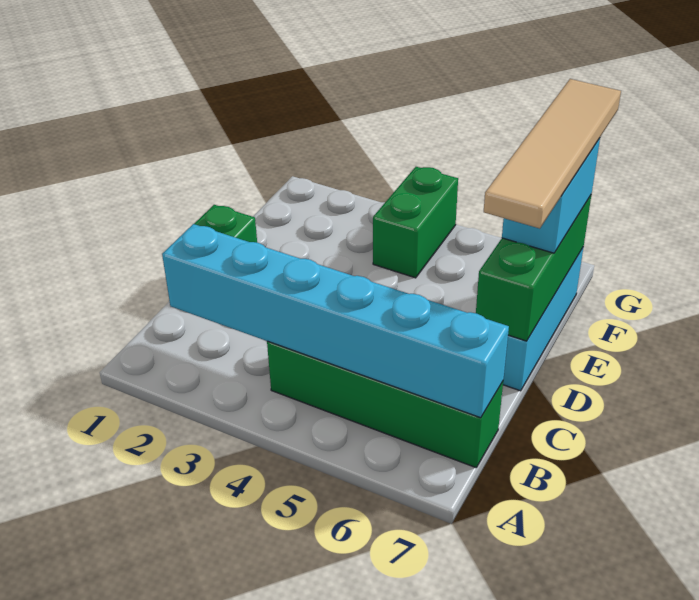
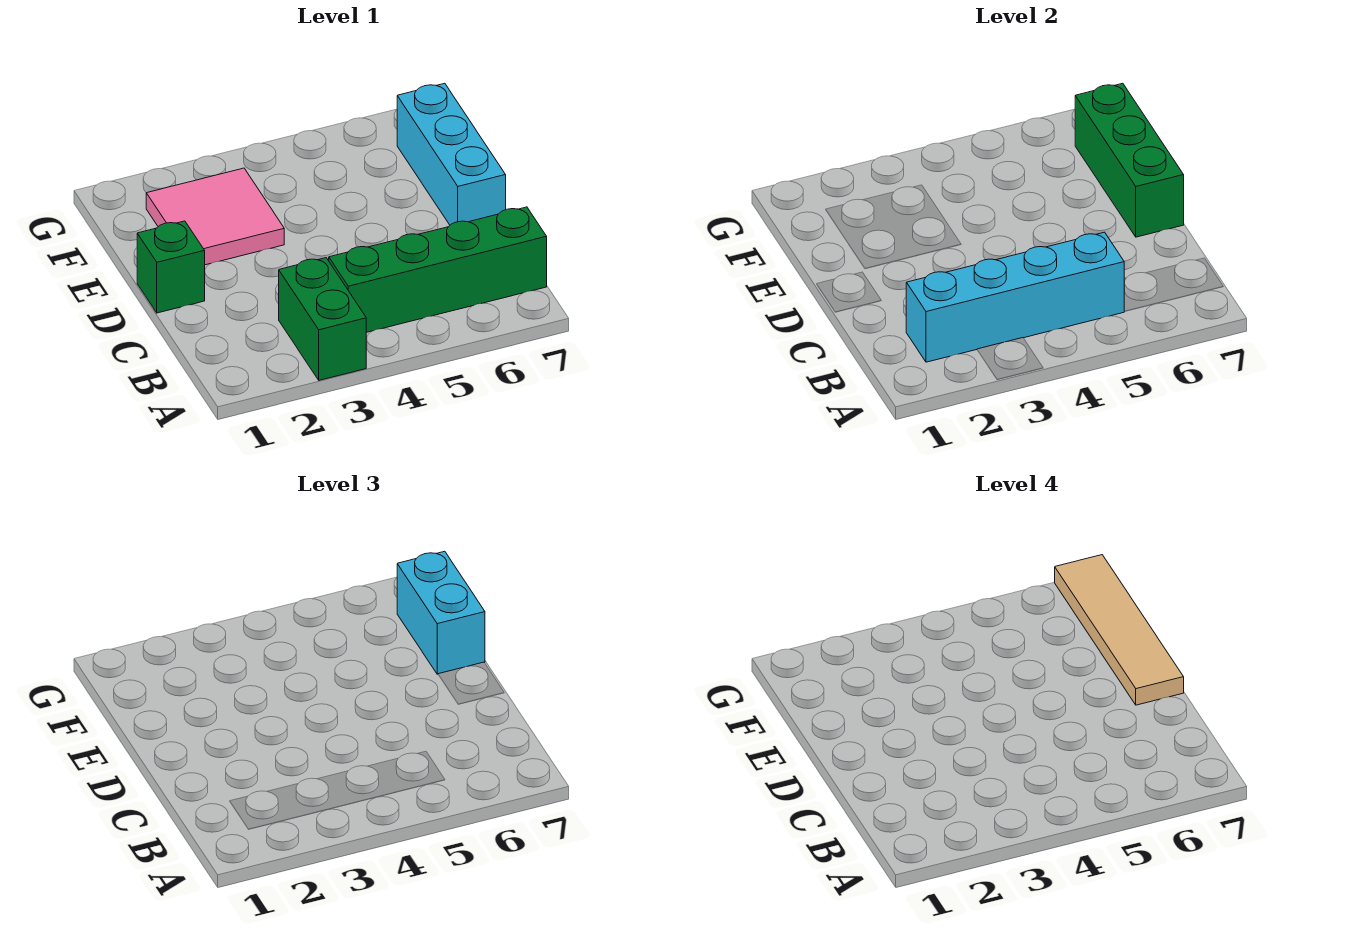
cyan brick B2:B7 level 2 -> cyan brick B2:B5 level 2
none -> pink tile E2:F3 level 1
green brick F4:G4 level 1 -> green brick A3:B3 level 1

